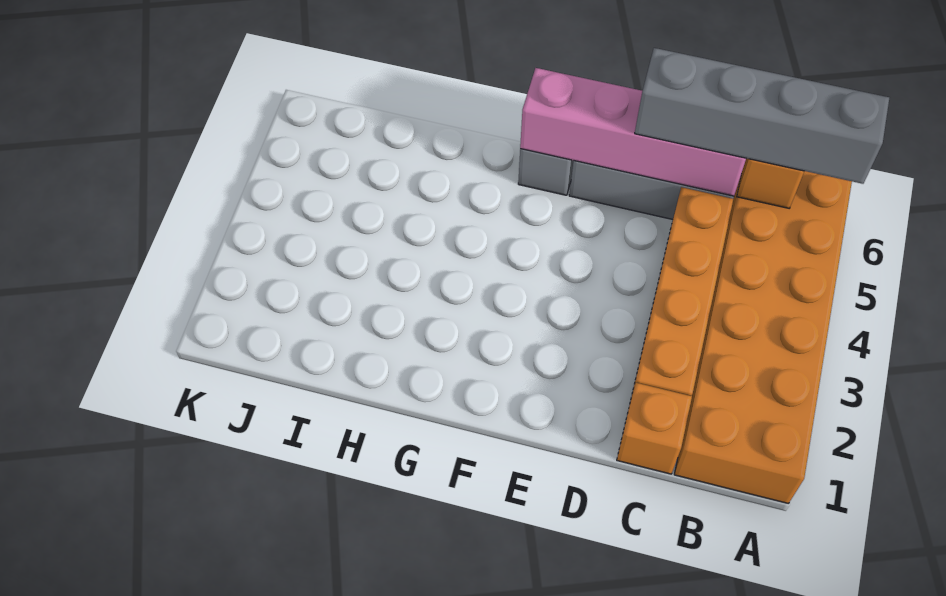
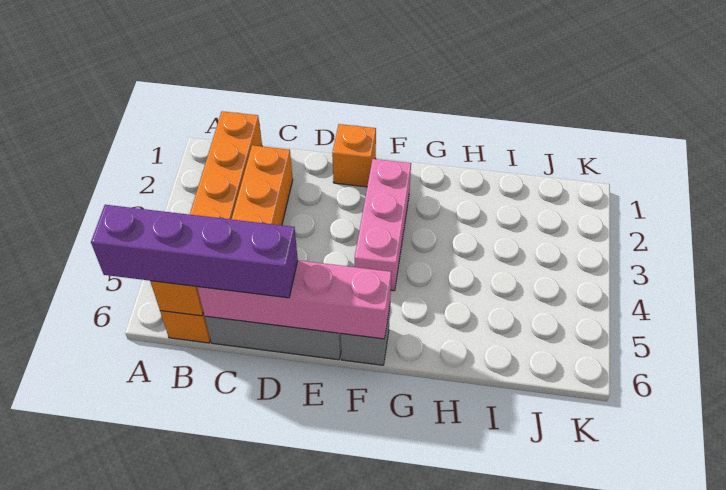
orange brick A1:B6 level 1 -> orange brick B1:B6 level 1
grey brick A6:D6 level 3 -> purple brick A6:D6 level 3
orange brick C1 level 1 -> orange brick E1 level 1
none -> pink brick F2:F4 level 1

